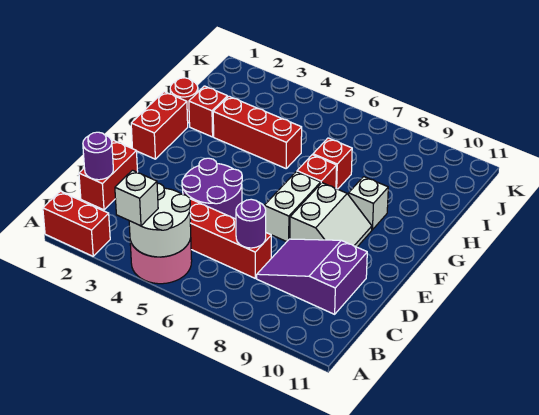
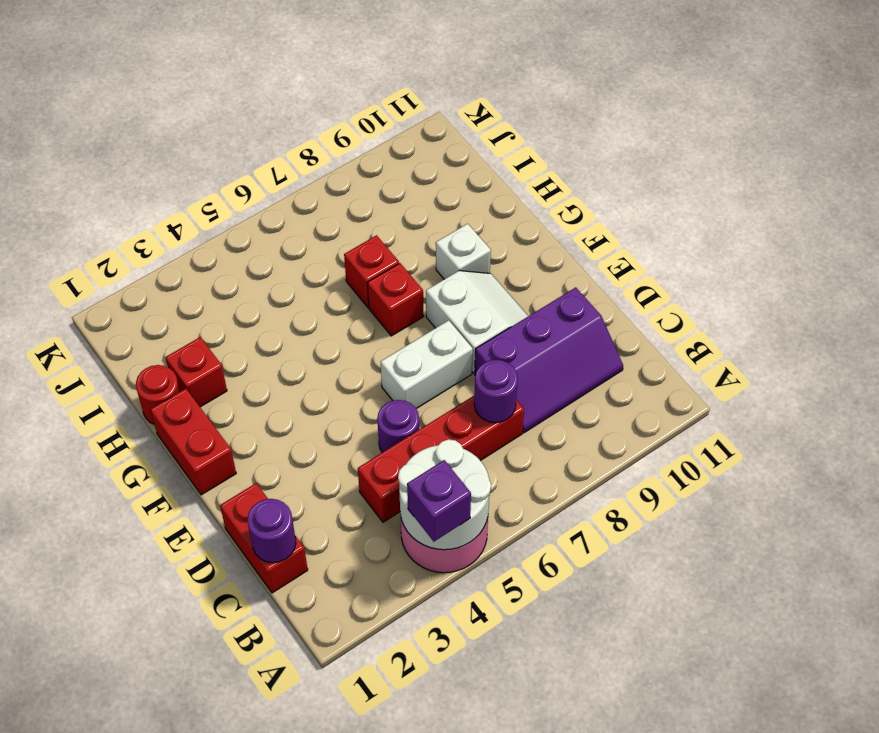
red brick A1:A2 level 1 -> none
white brick A4 level 3 -> purple brick A4 level 3
purple slope C8:D10 level 1 top 10 -> purple slope C8:D10 level 1 top D
purple round brick D4:E5 level 1 -> purple round brick D5 level 1
white brick E7:F7 level 1 -> white brick E6:E7 level 1
red brick H3:H5 level 1 -> none

